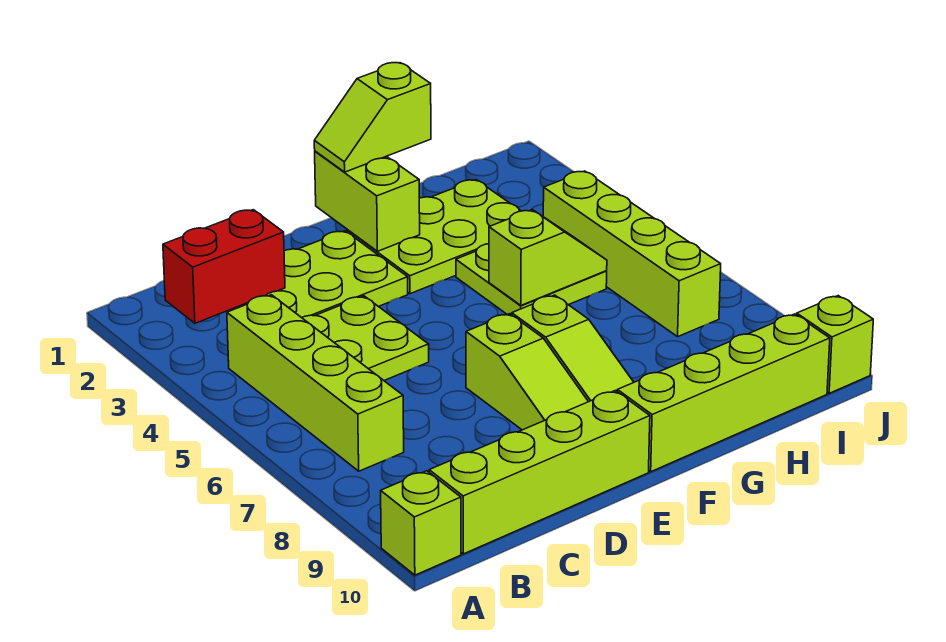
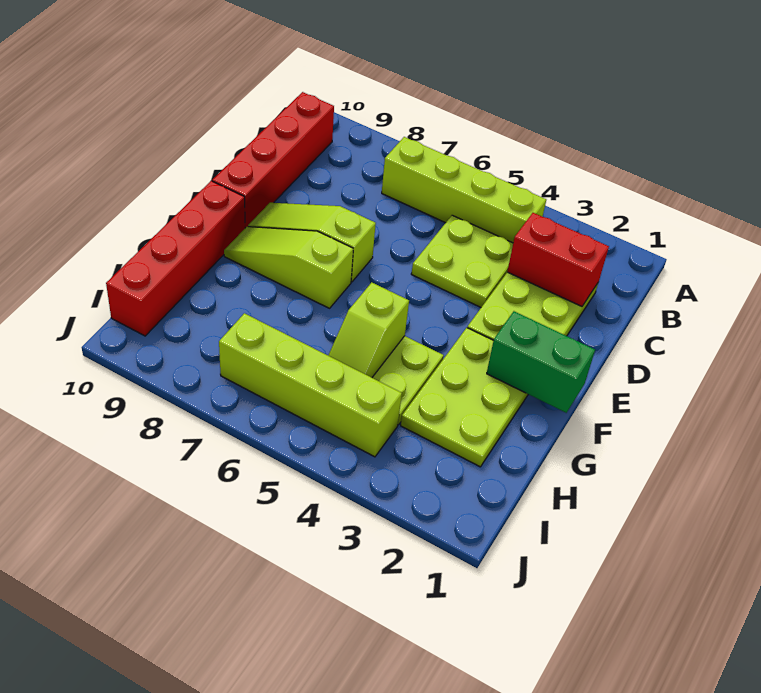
lime brick A10 level 1 -> none
red brick B2:C2 level 2 -> red brick C2:C3 level 2
lime brick B10:E10 level 1 -> red brick B10:E10 level 1
lime brick F1:F2 level 2 -> green brick F1:F2 level 2
lime slope F1:G1 level 3 top G -> none
lime brick F10:I10 level 1 -> red brick F10:I10 level 1
lime brick J10 level 1 -> none

